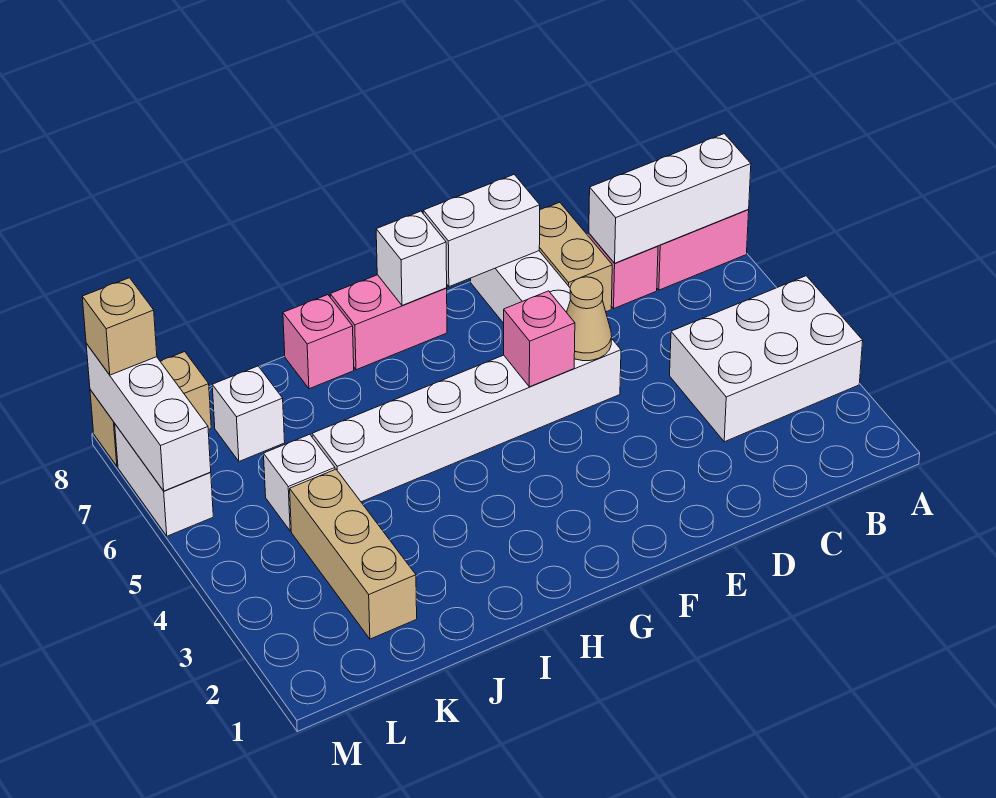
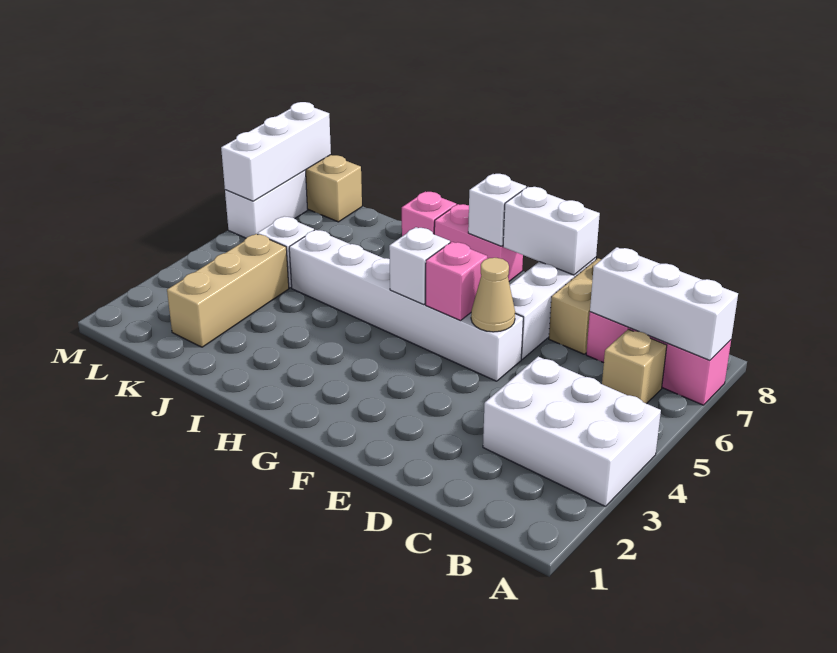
white brick K7 level 1 -> white brick G5 level 2
tan brick M8 level 3 -> tan brick B6 level 1

